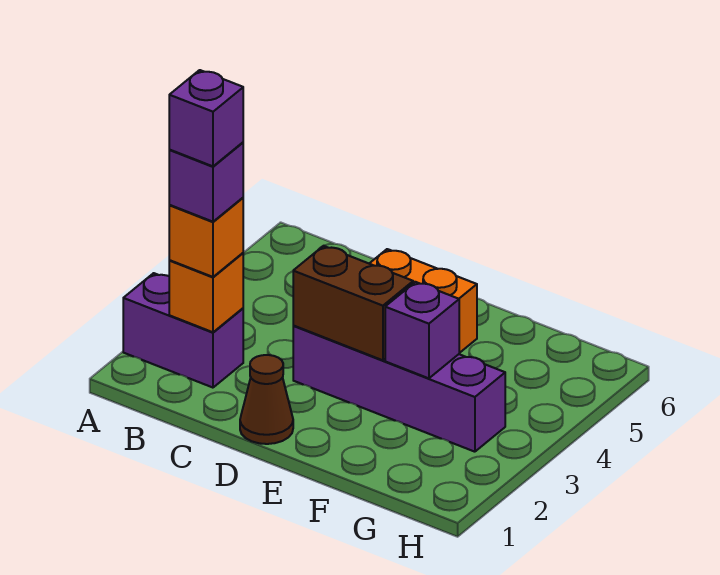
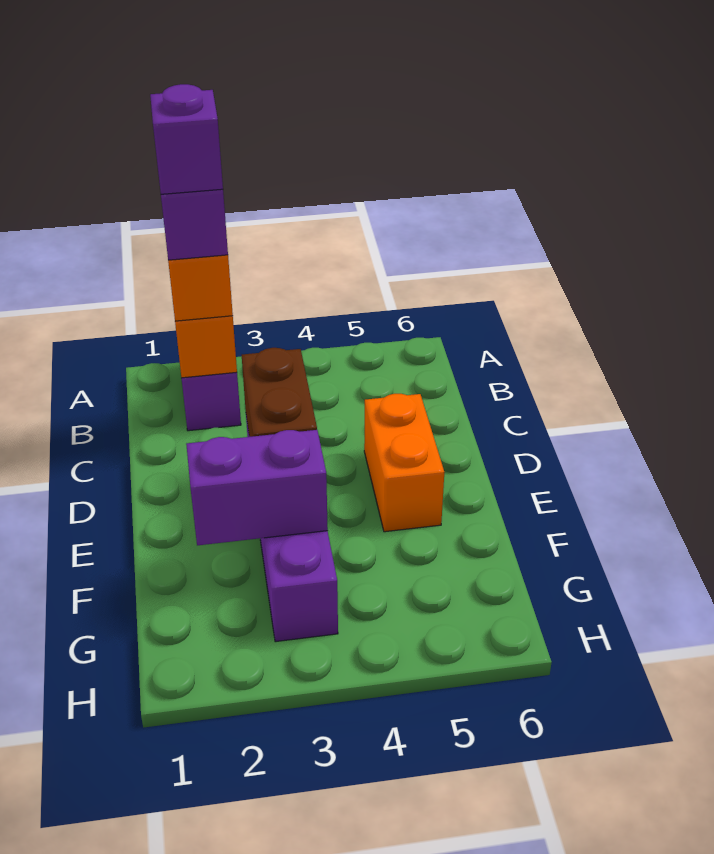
brown cone D1 level 1 -> none
purple brick F3 level 2 -> purple brick F2:F3 level 2

